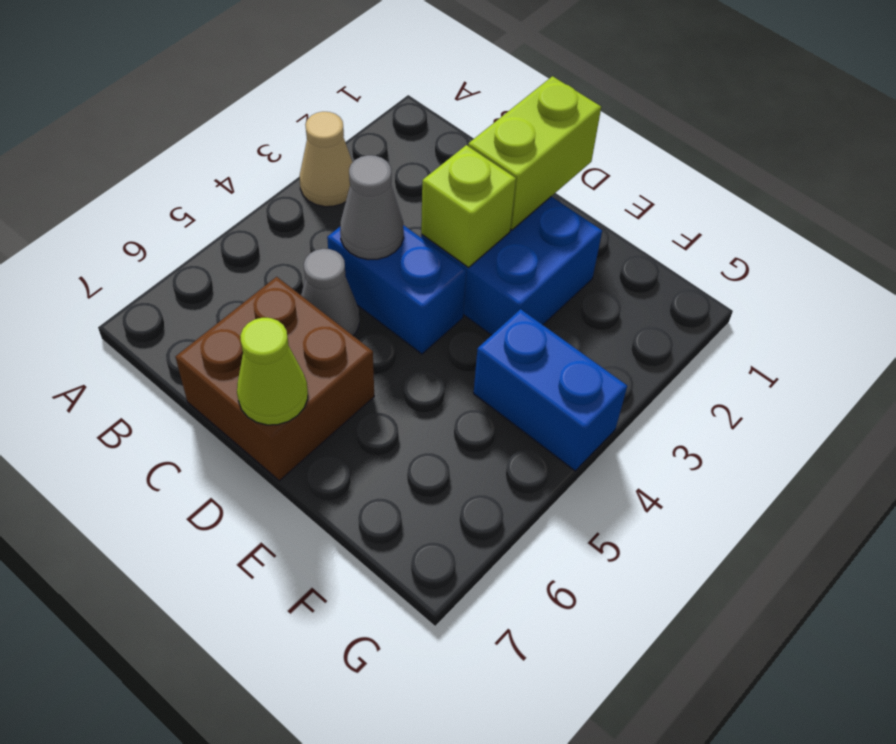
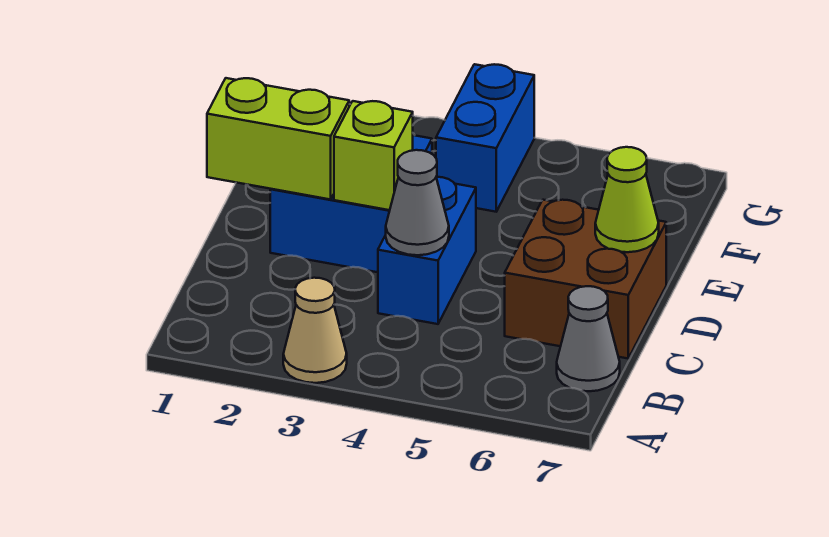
grey cone C5 level 1 -> grey cone B7 level 1

